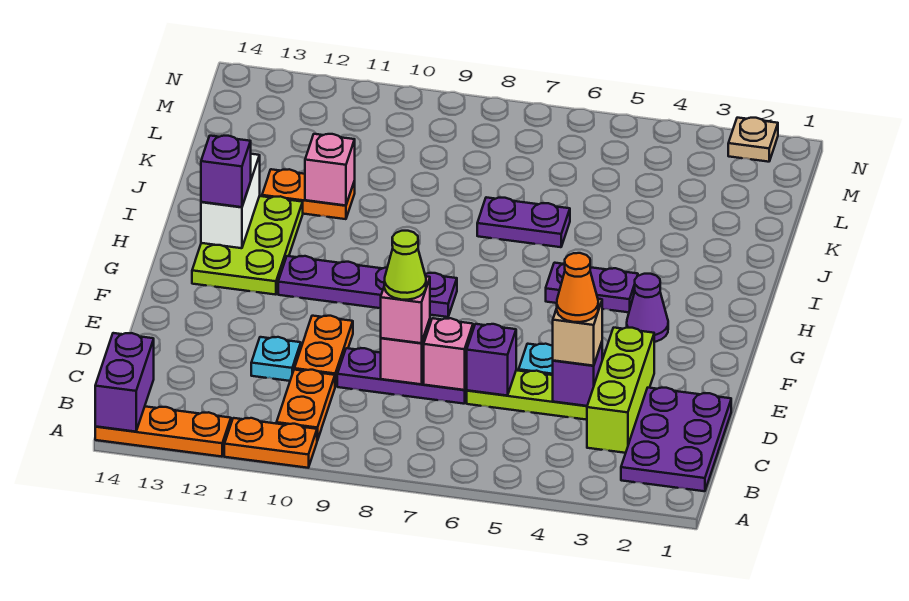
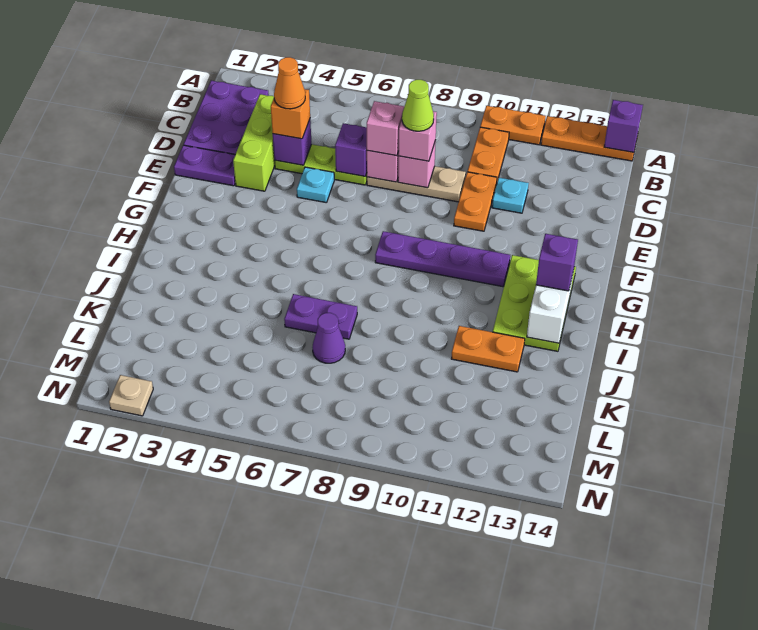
purple brick A14:B14 level 2 -> purple brick A14 level 2
tan brick D4 level 3 -> orange brick D4 level 3
purple plate D7:D9 level 1 -> tan plate D7:D9 level 1
purple cone G3 level 1 -> purple cone K7 level 1
purple plate H4:H5 level 1 -> purple plate E1:E2 level 1
pink brick J11 level 2 -> pink brick D7 level 3

